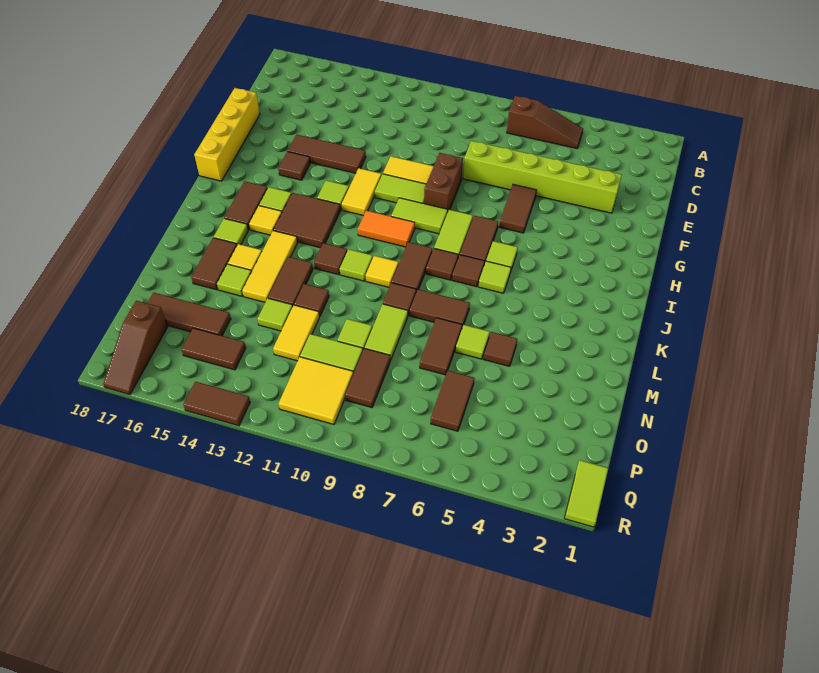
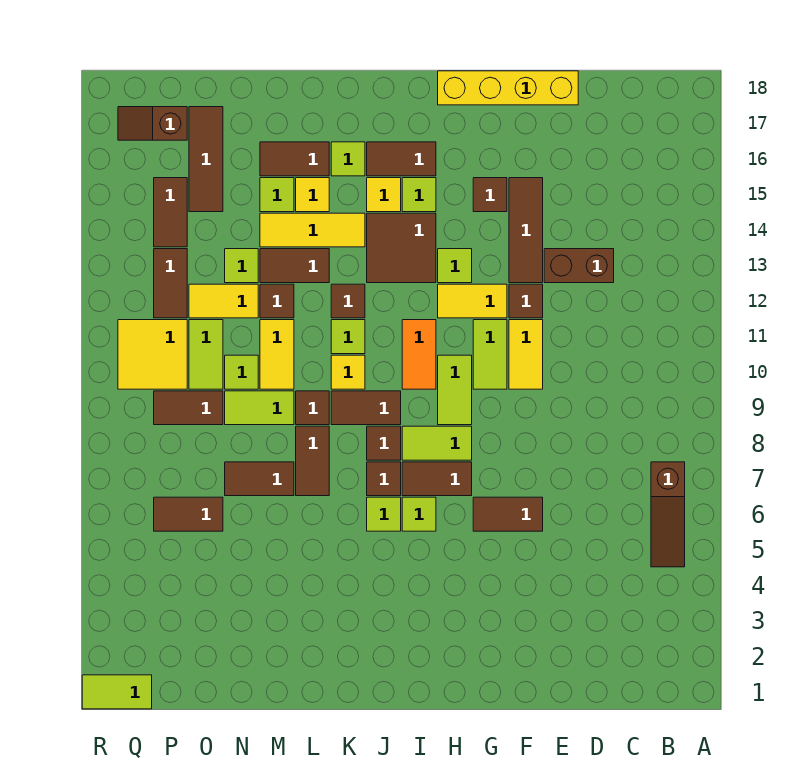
lime brick E3:E8 level 1 -> none
brown brick F9:G9 level 1 -> brown brick D13:E13 level 1
brown tile M5 level 1 -> brown tile F12 level 1
lime tile M6 level 1 -> none
none -> yellow tile M10:M11 level 1
brown slope P17:R17 level 1 top P -> brown slope P17:Q17 level 1 top P
brown tile R13:R14 level 1 -> brown tile P12:P13 level 1

